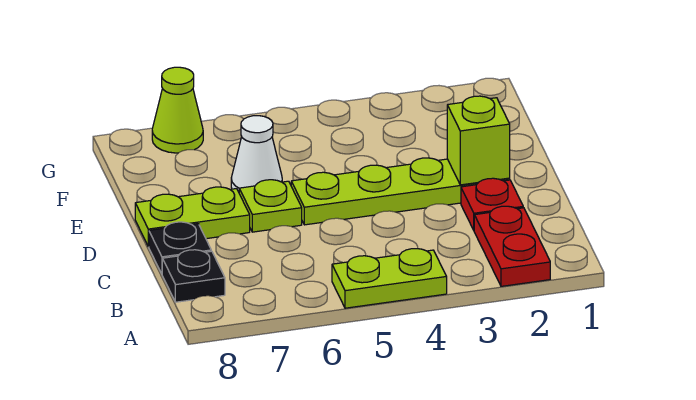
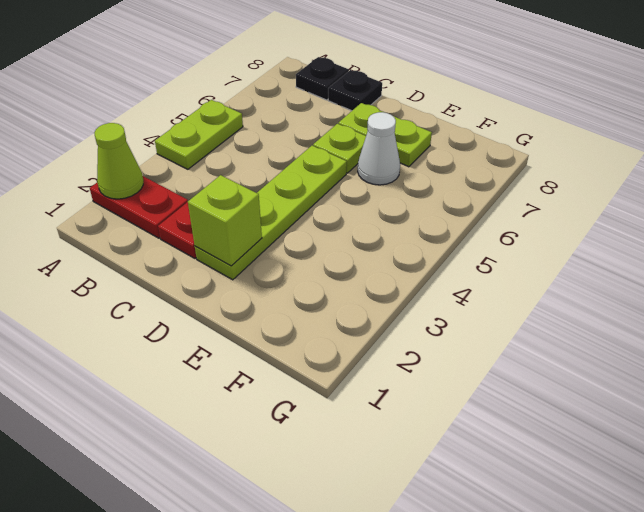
lime plate D7:D8 level 1 -> lime plate D7:E7 level 1
lime cone G7 level 1 -> lime cone A2 level 2

